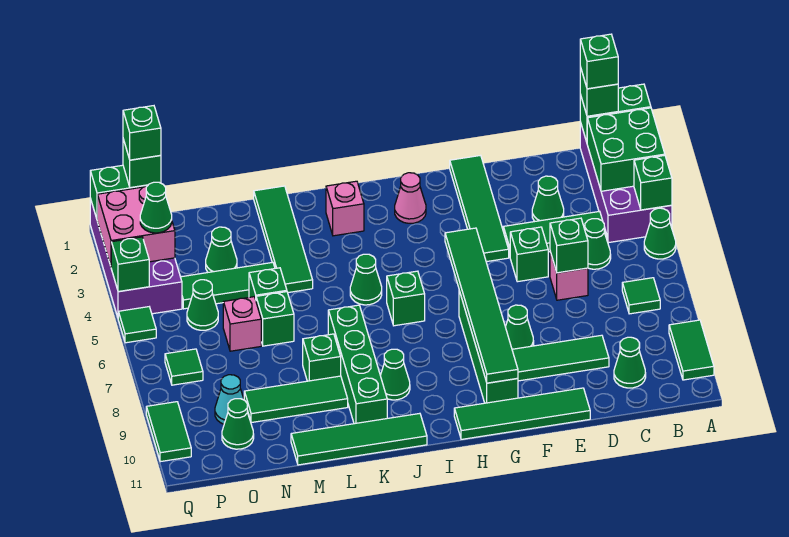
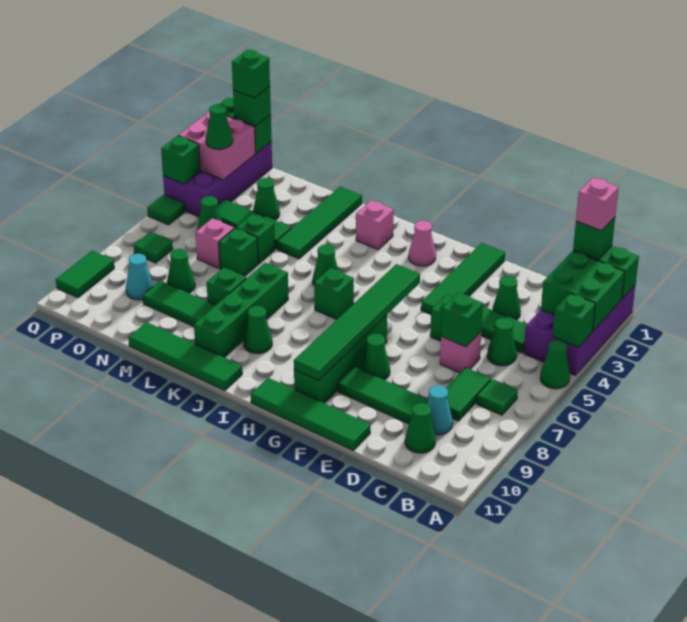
green tile A9:A10 level 1 -> green tile C7:C8 level 1
green brick B1 level 4 -> pink brick B1 level 4
none -> cyan cone C9 level 1
green cone O10 level 1 -> green cone N8 level 1

